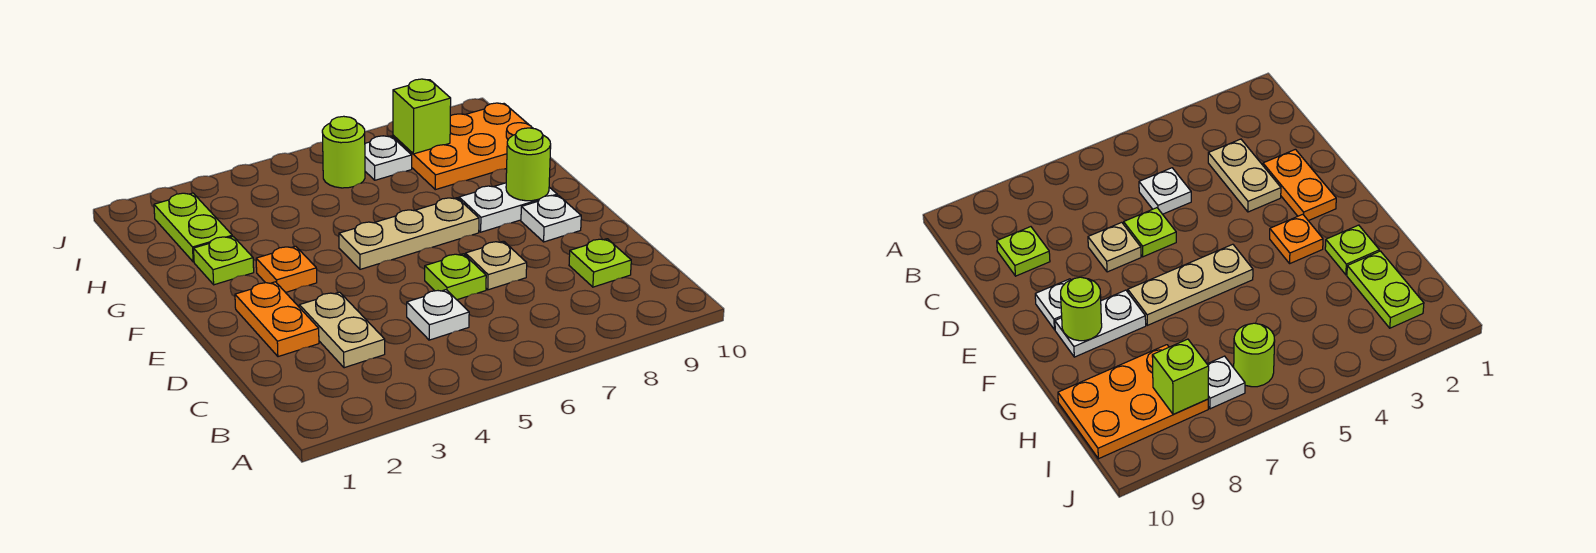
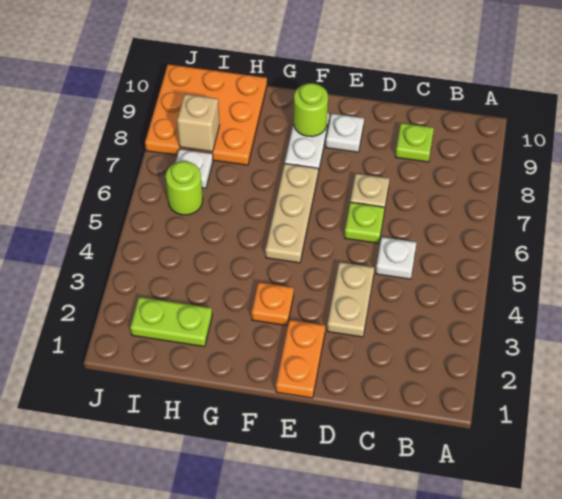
tan plate C3:D3 level 1 -> tan plate D3:D4 level 1
orange plate D2:E2 level 1 -> orange plate E1:E2 level 1
lime plate G2 level 1 -> none
orange plate H8:I10 level 1 -> orange plate H8:J10 level 1
lime brick I8 level 2 -> tan brick I8 level 2

